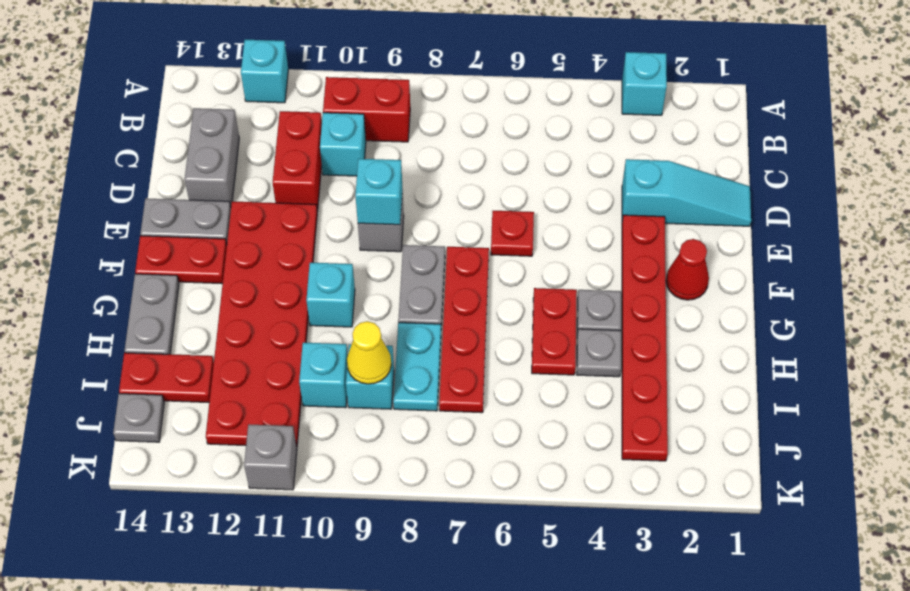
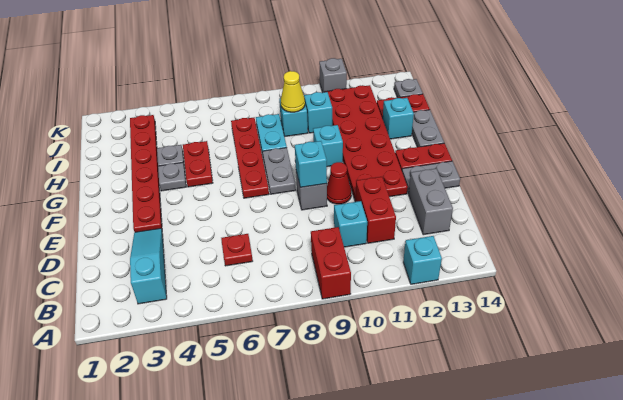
cyan brick A3 level 1 -> cyan brick H13 level 1
red brick B9:B10 level 1 -> red brick A9:B9 level 1
cyan slope D1:D3 level 1 top 3 -> cyan slope B3:D3 level 1 top B
red plate E6 level 1 -> red plate C6 level 1
red cone F2 level 1 -> red cone E10 level 1

